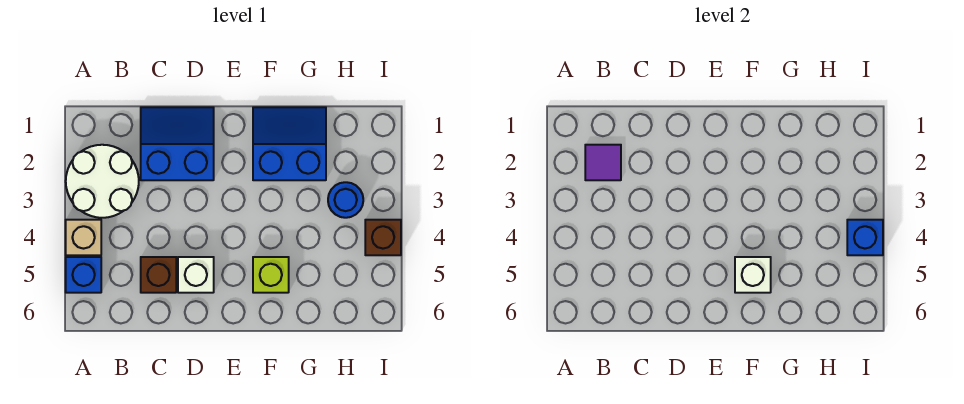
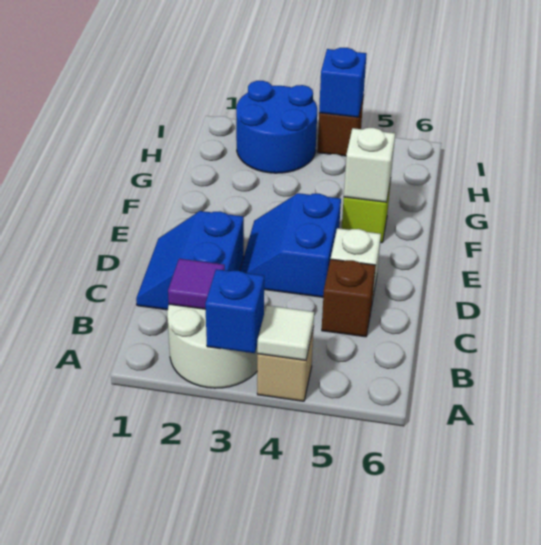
none -> white tile A4 level 2
blue brick A5 level 1 -> blue brick A3 level 2
blue slope F1:G2 level 1 top 2 -> blue slope D3:E4 level 1 top 4
blue round brick H3 level 1 -> blue round brick H2:I3 level 1

